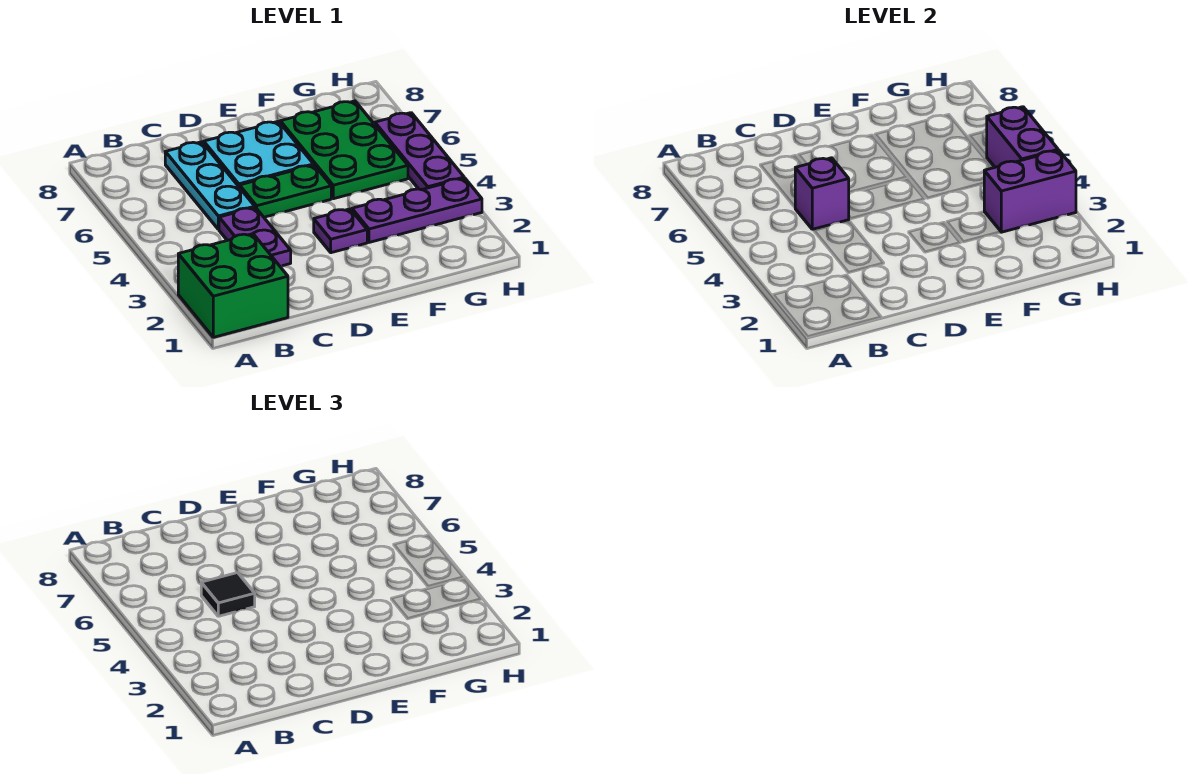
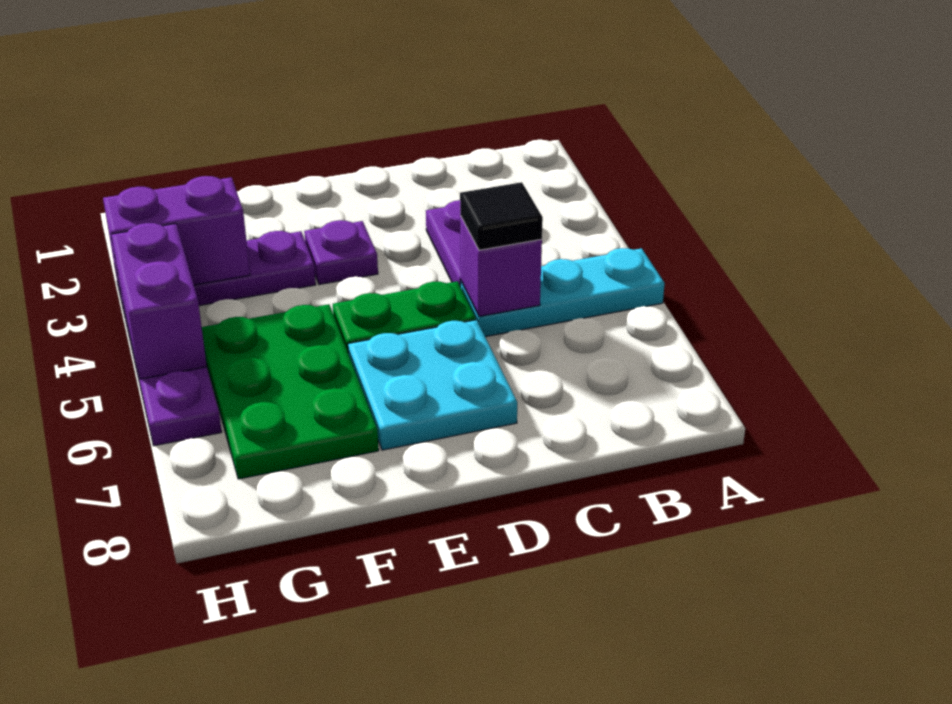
green brick A1:B2 level 1 -> none
cyan plate C5:C7 level 1 -> cyan plate A5:C5 level 1

